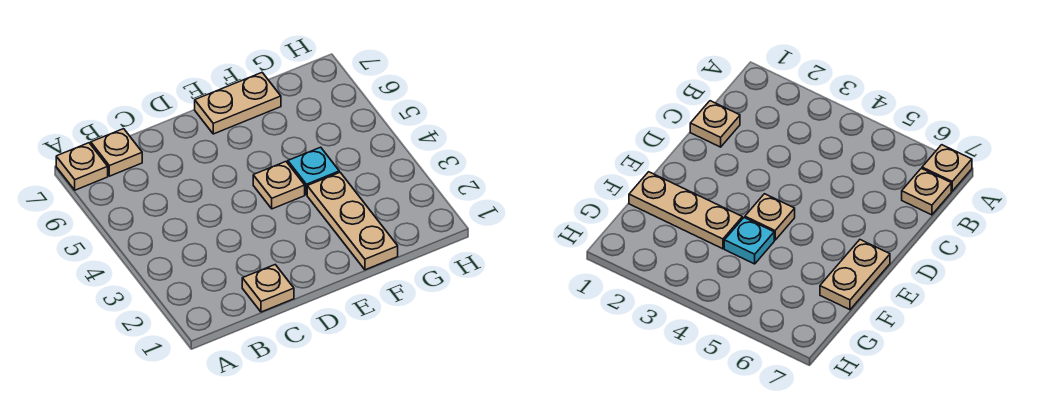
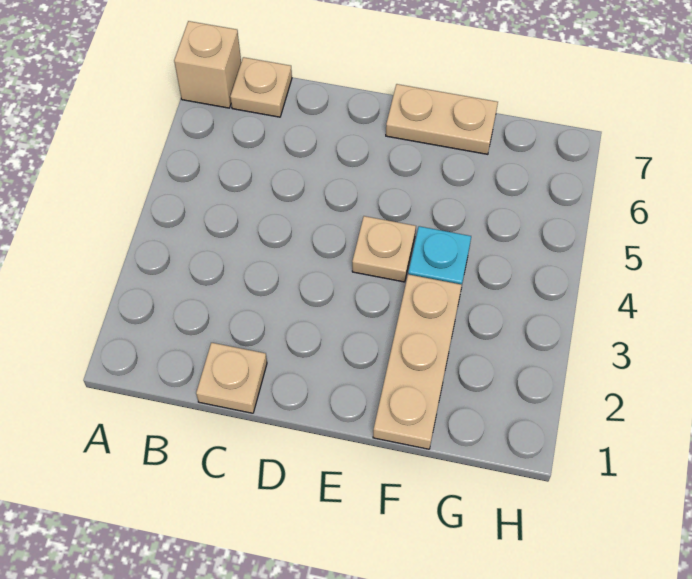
tan plate A7 level 1 -> tan brick A7 level 1

